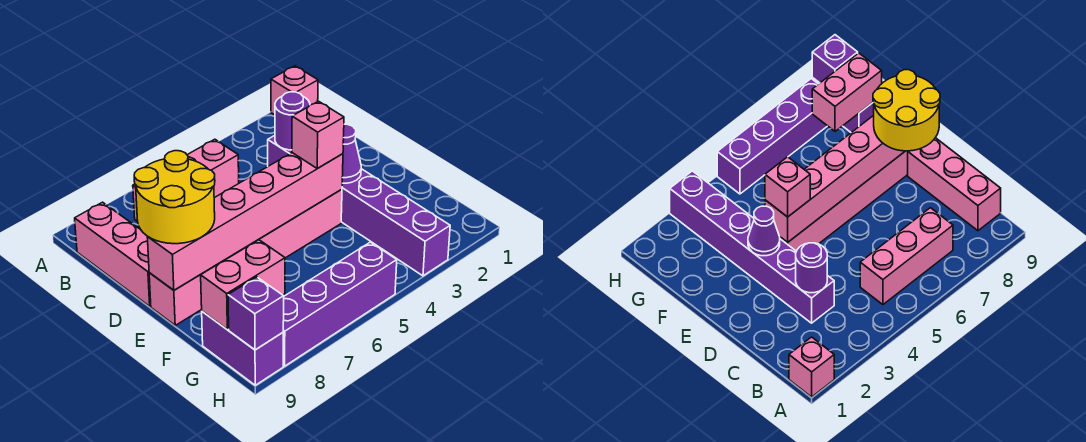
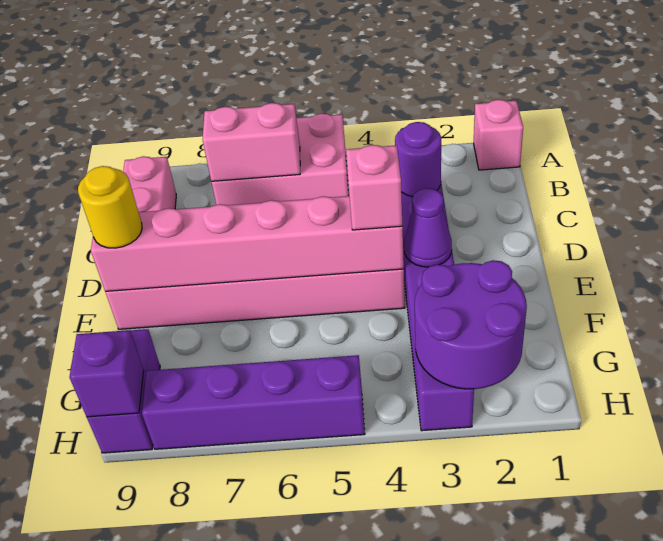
pink brick B5:B7 level 1 -> pink brick A5:B7 level 1
yellow round brick D8:E9 level 3 -> yellow round brick E9 level 3
none -> purple round brick G2:H3 level 2
pink brick G8:G9 level 2 -> pink brick B6:B7 level 2

